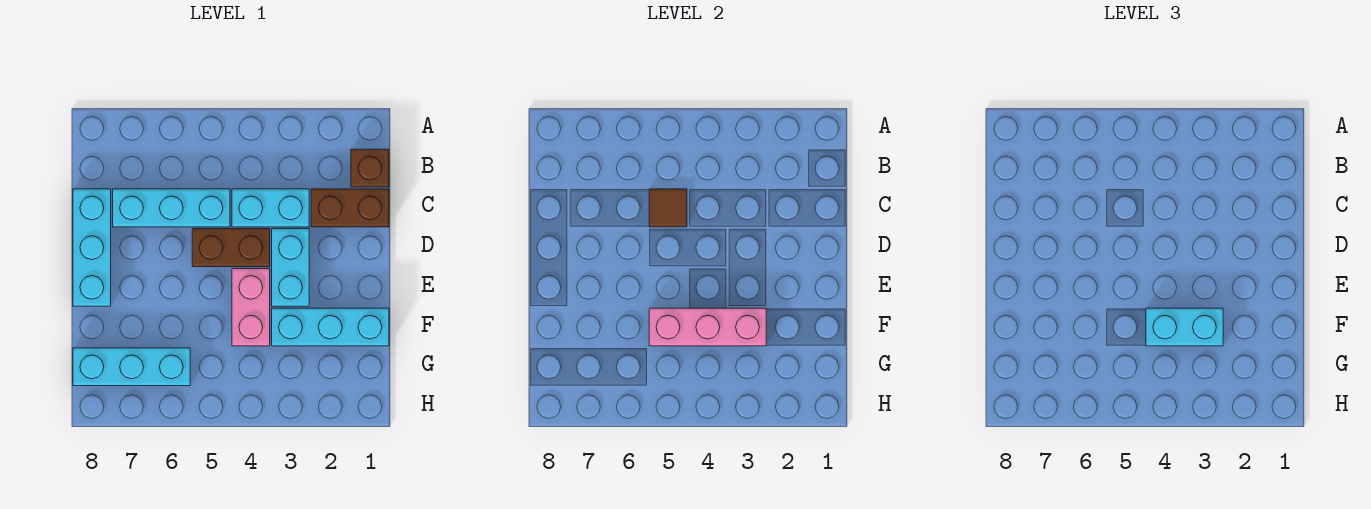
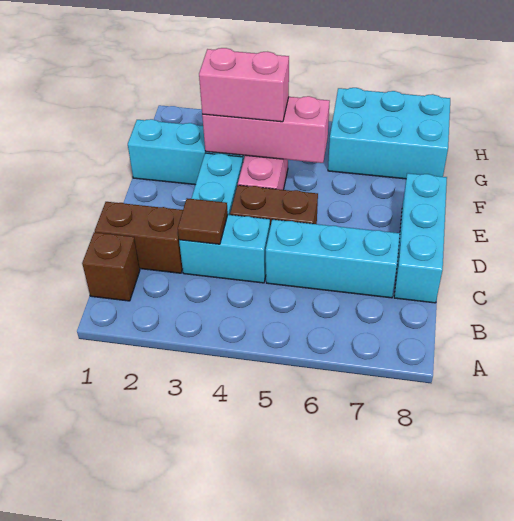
brown tile C5 level 2 -> brown tile C3 level 2
cyan brick F3:F4 level 3 -> pink brick F3:F4 level 3
cyan brick G6:G8 level 1 -> cyan brick G6:H8 level 1

